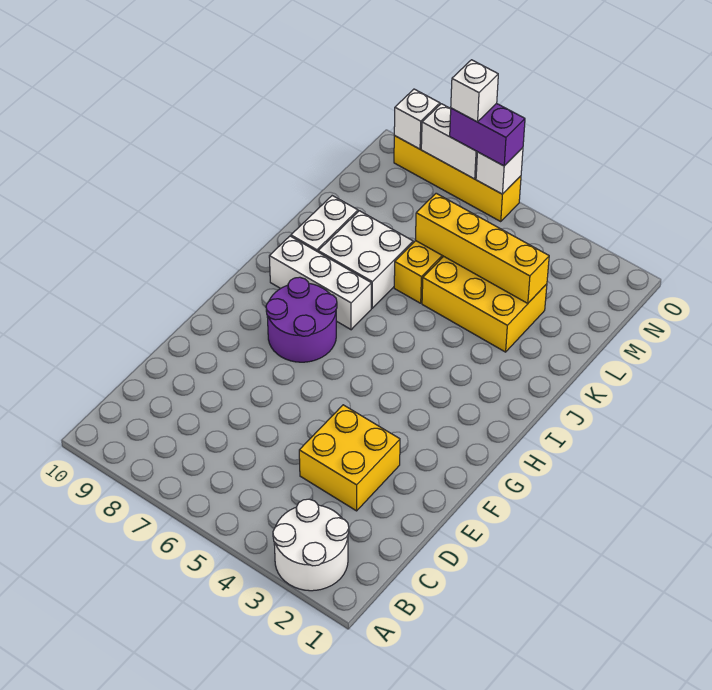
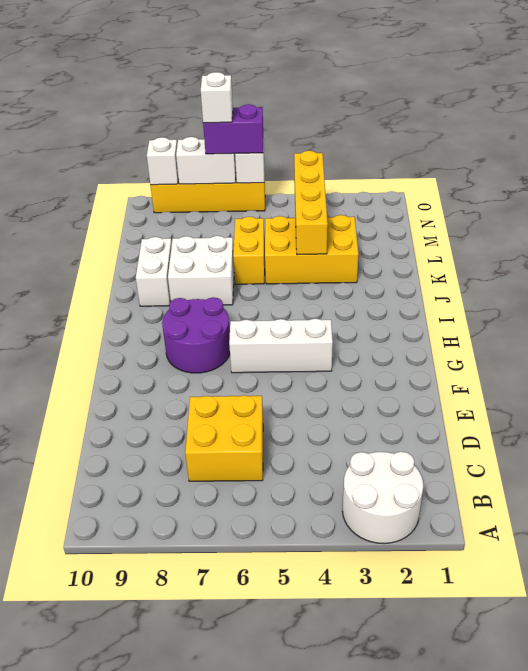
yellow brick D3:E4 level 1 -> yellow brick C6:D7 level 1
white brick I7:I9 level 1 -> white brick G4:G6 level 1
yellow brick L3:L6 level 2 -> yellow brick K4:N4 level 2

